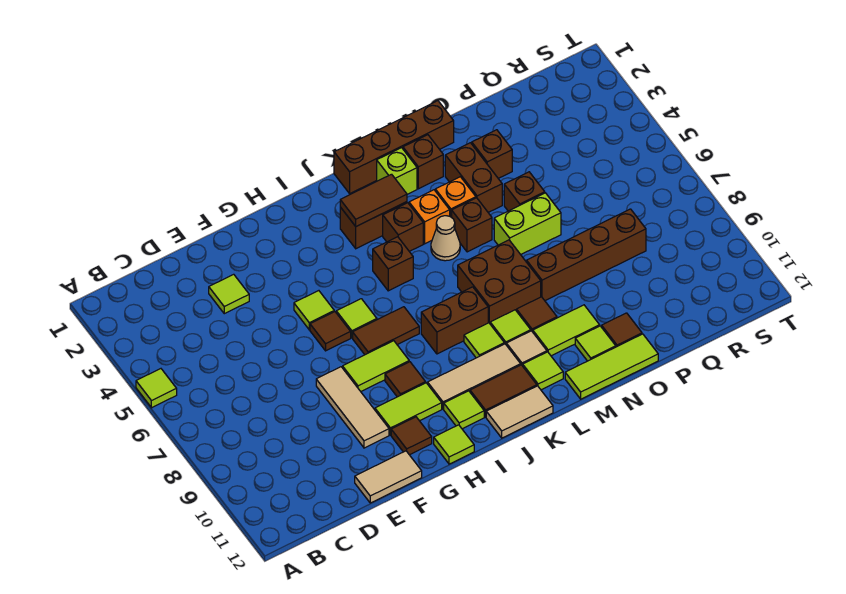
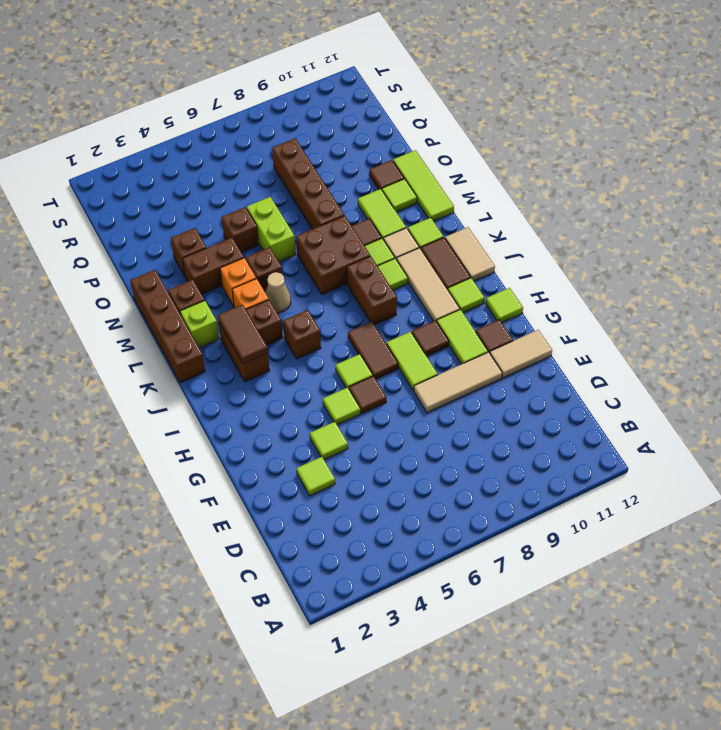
lime tile A5 level 1 -> lime tile F4 level 1
tan tile E12:F12 level 1 -> tan tile F11:F12 level 1

